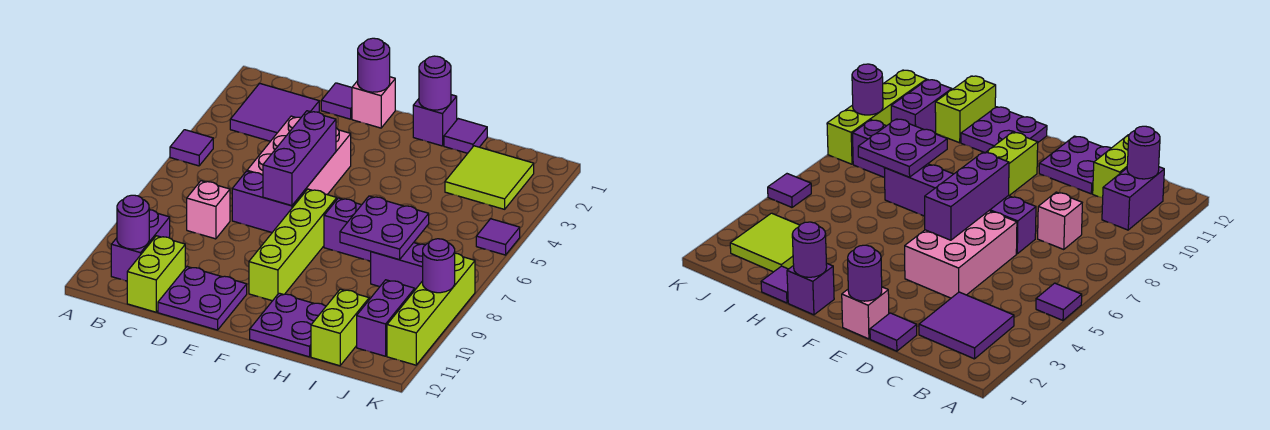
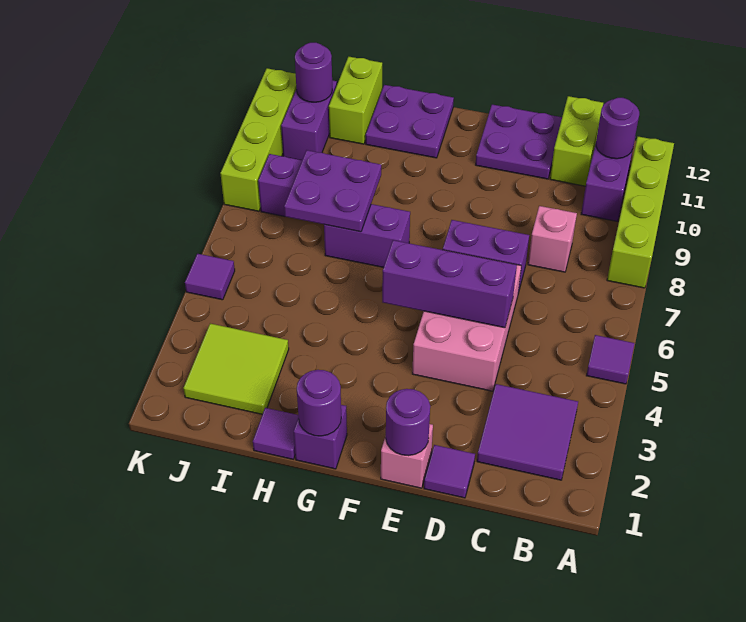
purple brick E5:E7 level 2 -> purple brick D5:F5 level 2
lime brick F7:F10 level 1 -> lime brick A8:A11 level 1
purple round brick K9 level 2 -> purple round brick J11 level 2

